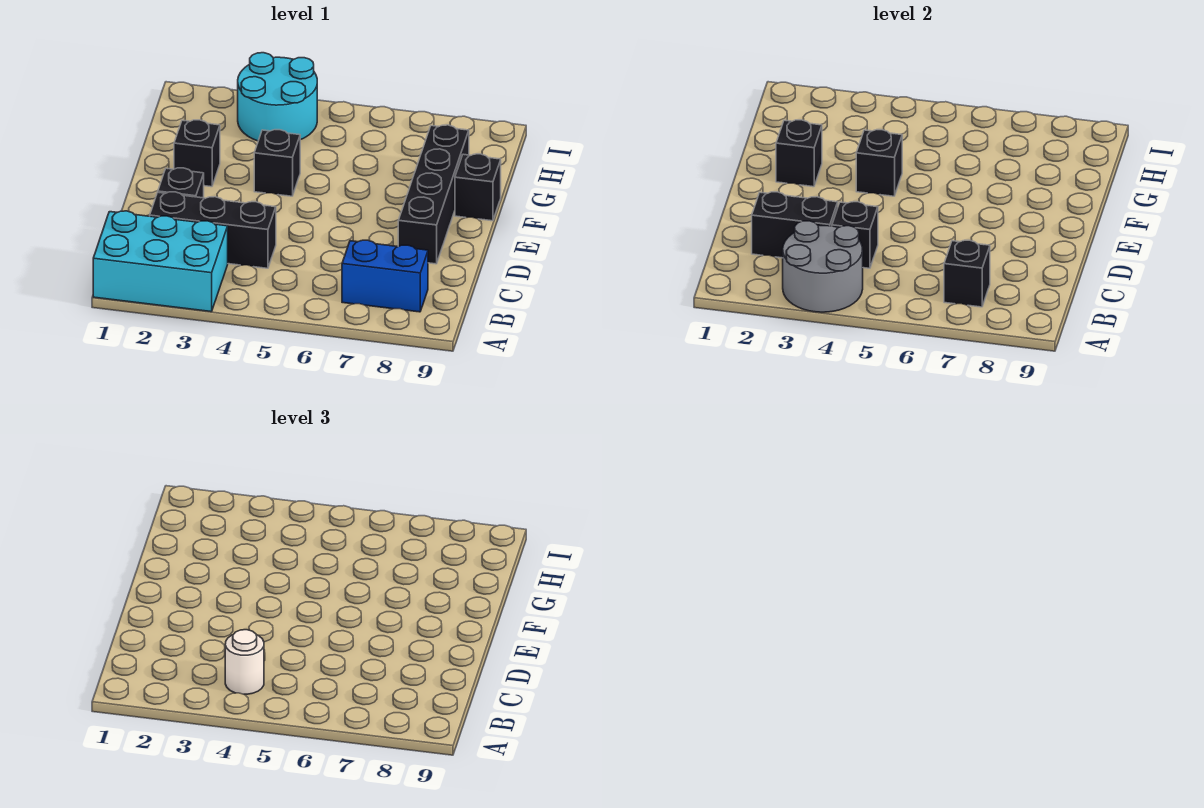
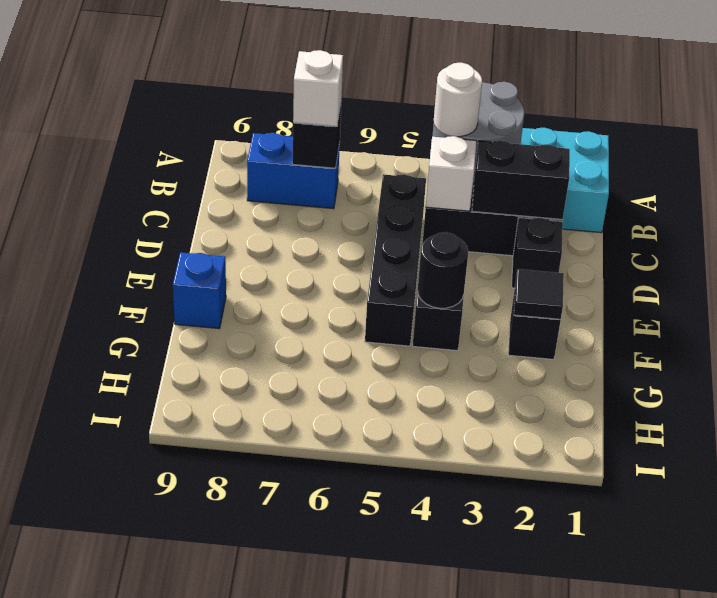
none -> white brick B7 level 3
black brick C4 level 2 -> white brick C4 level 2
black brick D8:G8 level 1 -> black brick C5:F5 level 1
black brick F2 level 2 -> black tile F2 level 2
black brick F4 level 2 -> black round brick F4 level 2
black brick F9 level 1 -> blue brick F9 level 1
cyan round brick H3:I4 level 1 -> none

